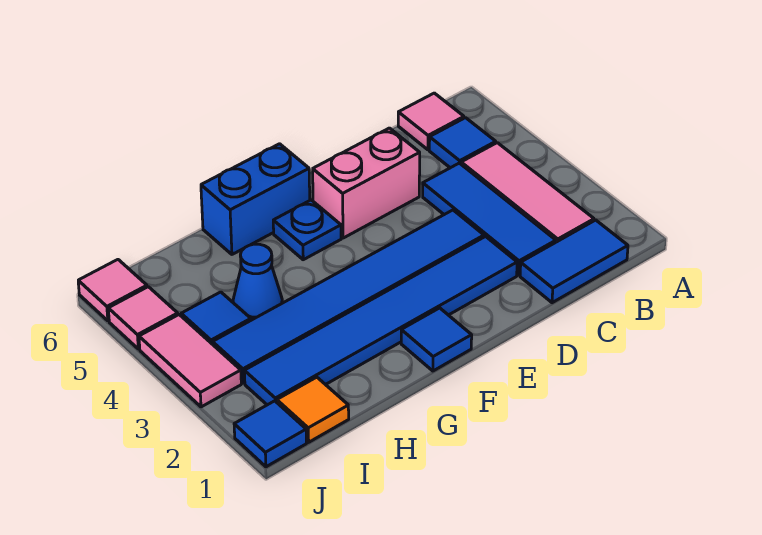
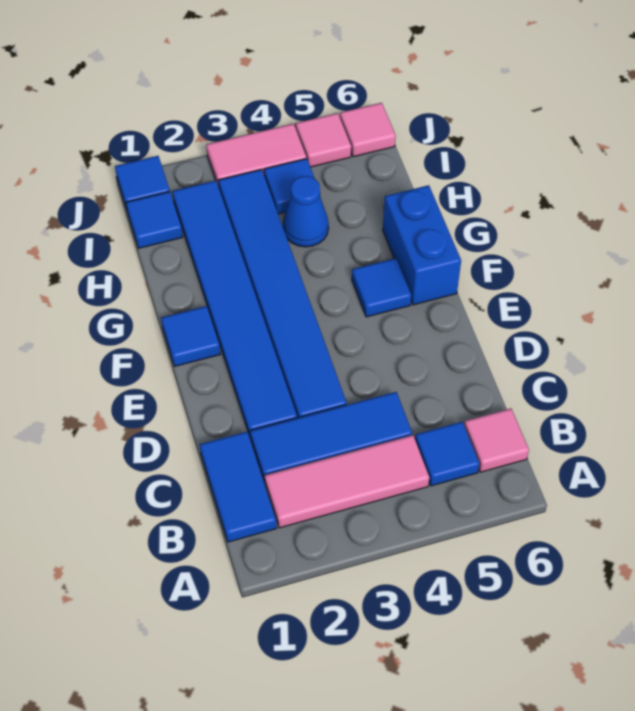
pink brick D5:E5 level 1 -> none
blue plate F5 level 1 -> blue tile F5 level 1
orange tile I1 level 1 -> blue tile I1 level 1

